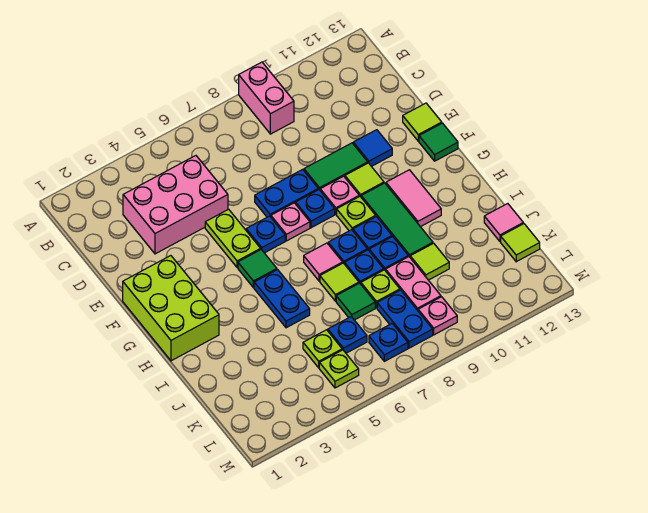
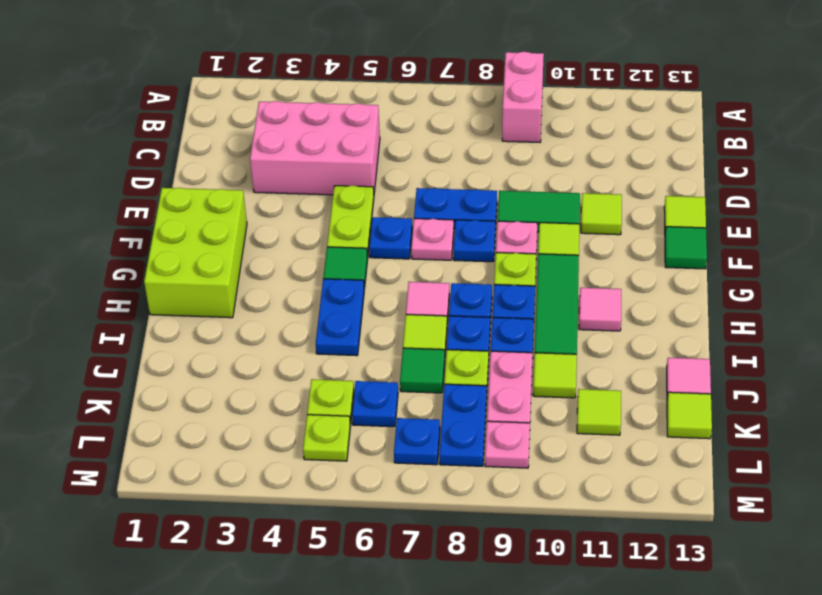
blue tile E11 level 1 -> lime tile E11 level 1
pink tile G11:H11 level 1 -> pink tile H11 level 1
none -> lime tile K11 level 1

